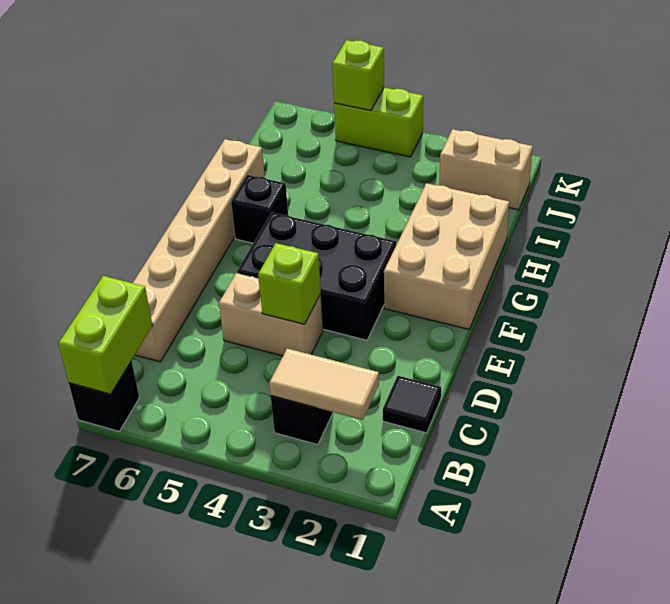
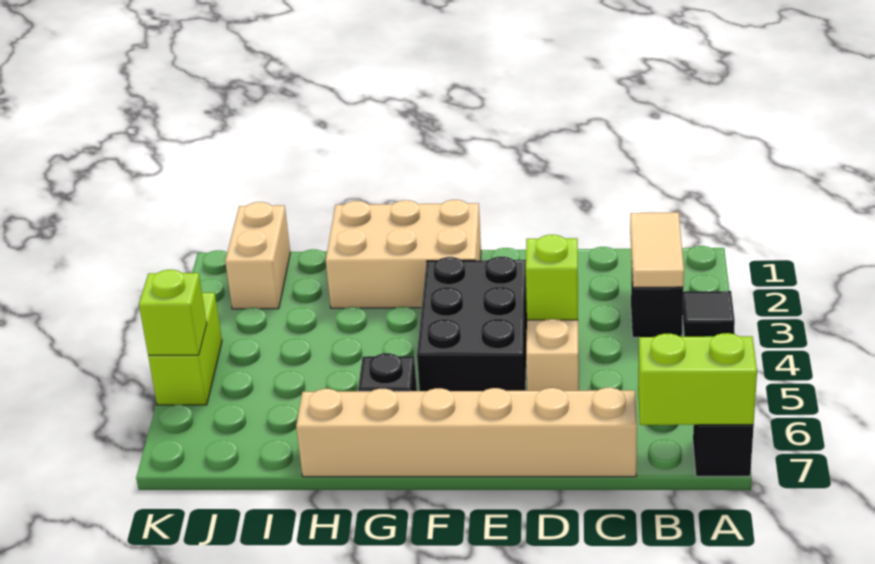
black tile C1 level 1 -> black tile A3 level 1

